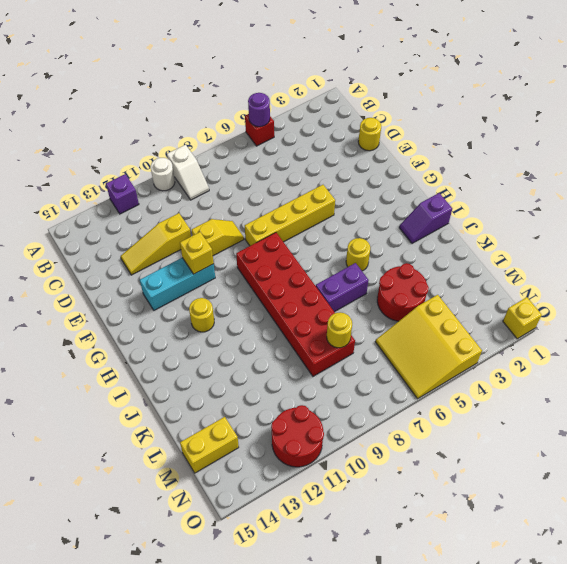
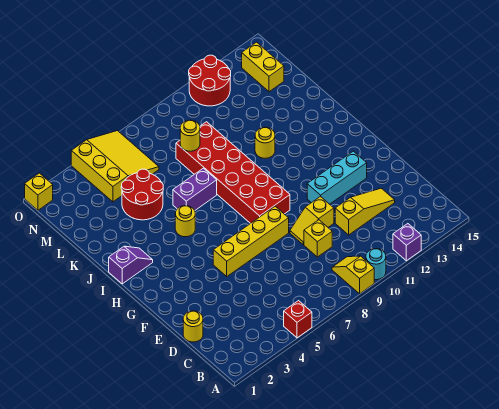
purple round brick A5 level 2 -> none
white slope A9:B9 level 1 top A -> yellow slope A9:B9 level 1 top A
white round brick A10 level 1 -> cyan round brick A10 level 1
yellow brick F11 level 2 -> yellow brick D9 level 1
yellow round brick H12 level 1 -> yellow round brick J11 level 1
yellow brick M14:M15 level 1 -> yellow brick M14:N14 level 1

